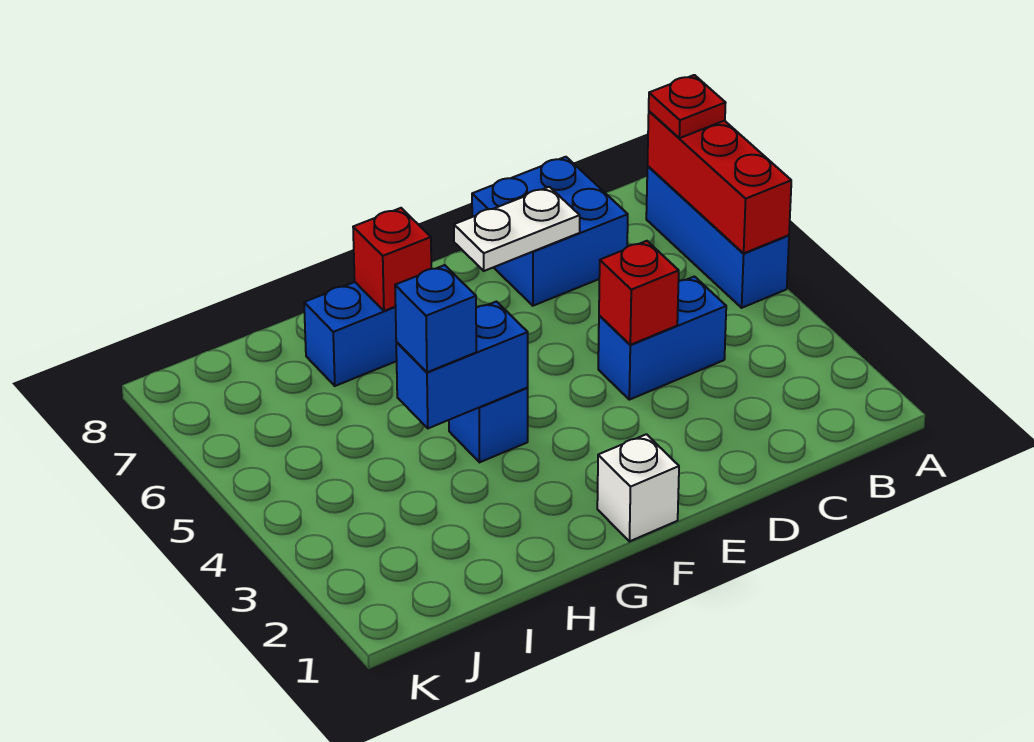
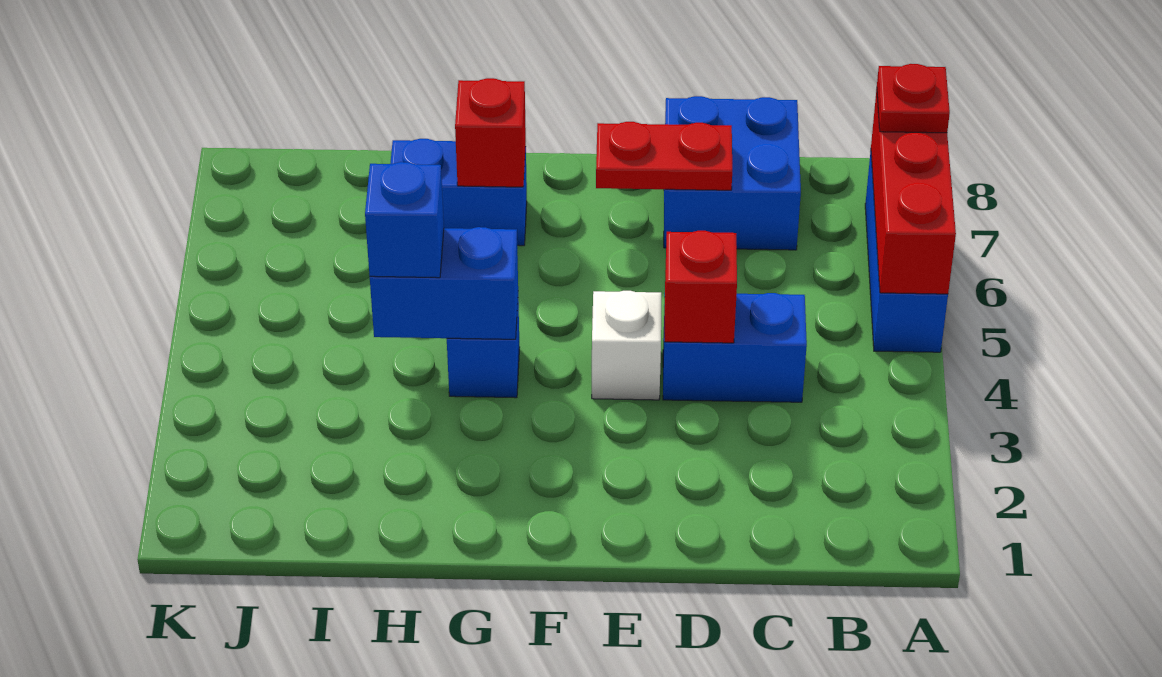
white plate D7:E7 level 2 -> red plate D7:E7 level 2
white brick F1 level 1 -> white brick E4 level 1

